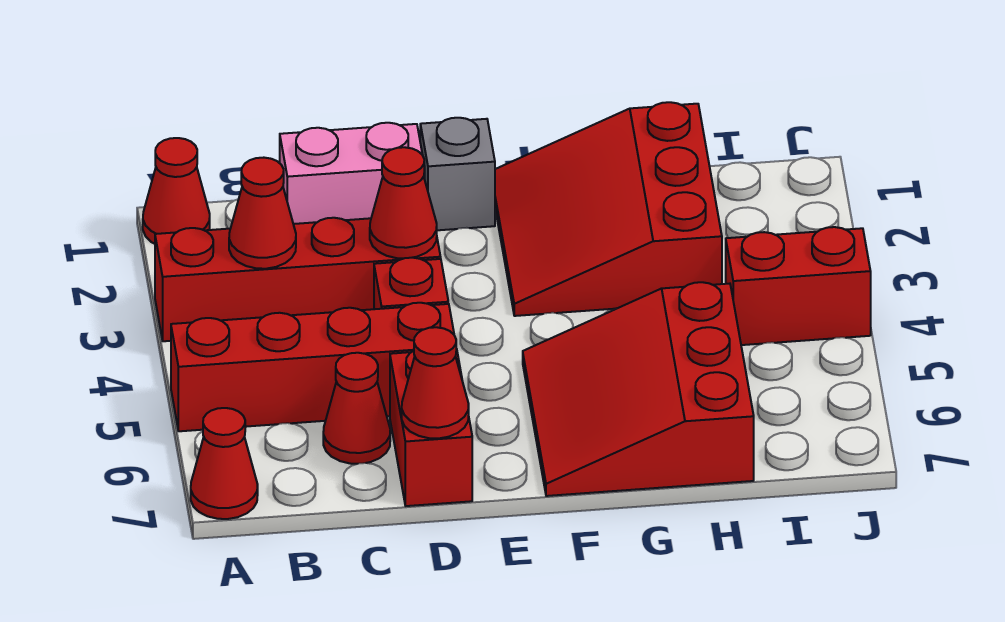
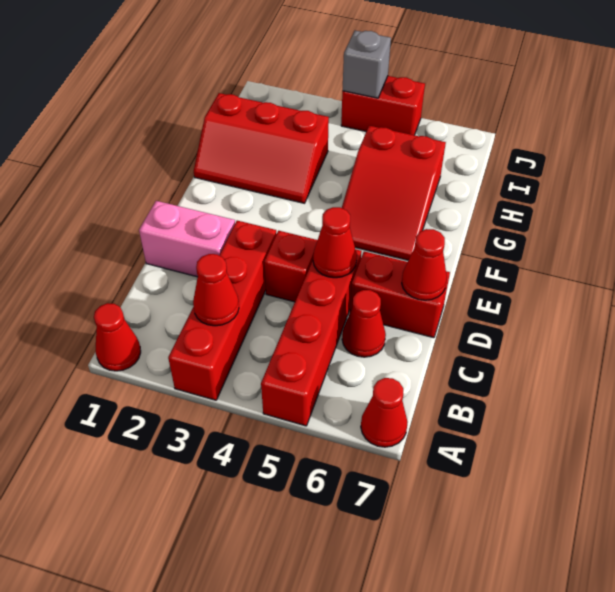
pink brick C1:D1 level 1 -> pink brick D1:D2 level 1
red cone D3 level 2 -> red cone D5 level 2
grey brick E1 level 1 -> grey brick J4 level 2
red slope F1:H3 level 1 top H -> red slope G1:H3 level 1 top H
red slope F5:H7 level 1 top H -> red slope F5:H6 level 1 top H
red brick I4:J4 level 1 -> red brick J4:J5 level 1

